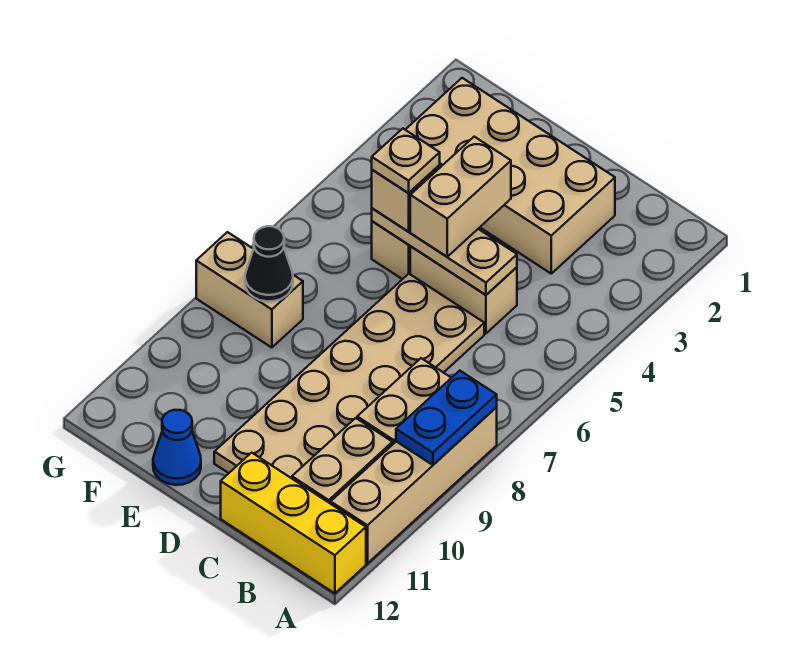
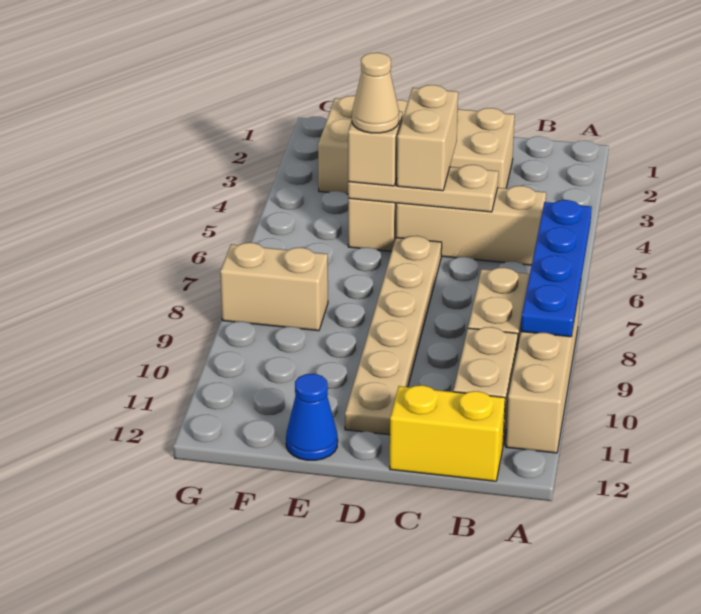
blue plate A8:A9 level 2 -> blue plate A6:A9 level 2
yellow brick A12:C12 level 1 -> yellow brick B12:C12 level 1
tan brick C5:D5 level 1 -> tan brick B5:D5 level 1
tan plate C6:D11 level 1 -> tan plate D6:D11 level 1
tan plate E5 level 4 -> tan cone E5 level 4
black cone F8 level 2 -> none

